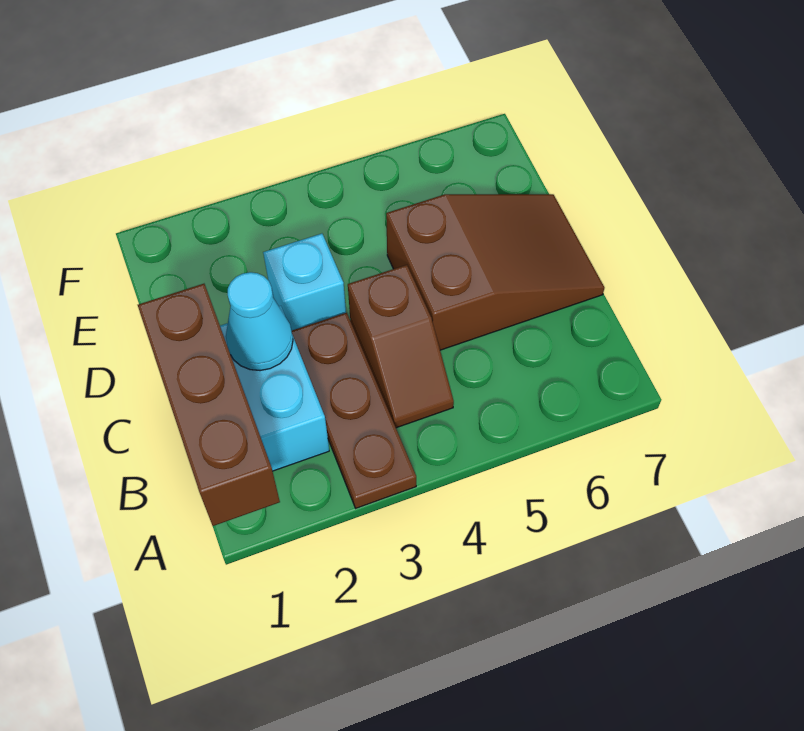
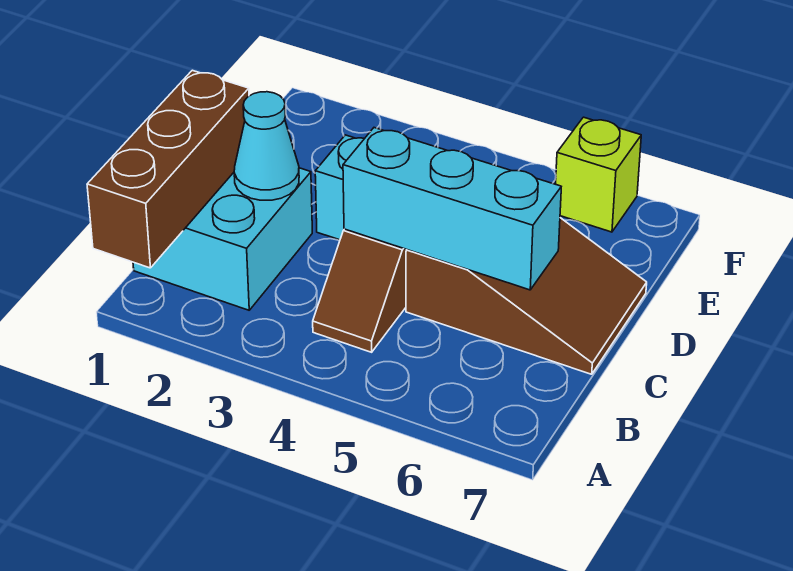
brown plate A3:C3 level 1 -> none
none -> cyan brick C4:C6 level 2
none -> lime brick F6 level 1

